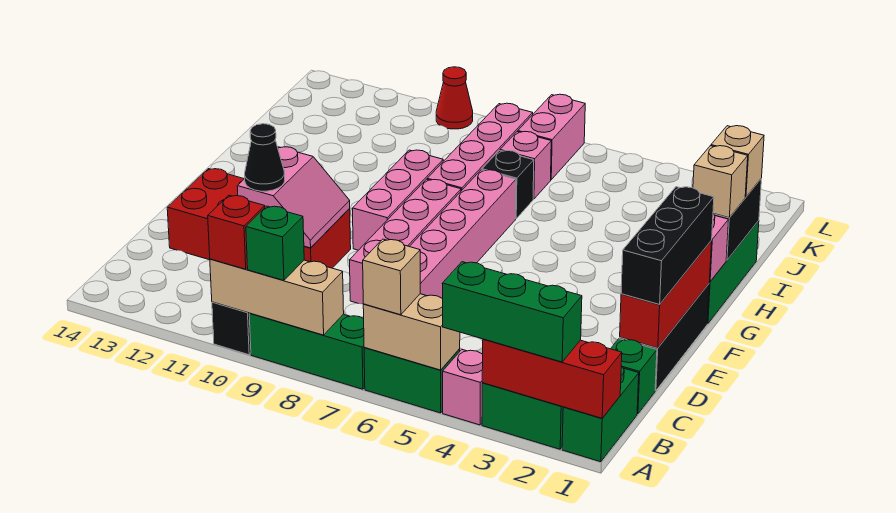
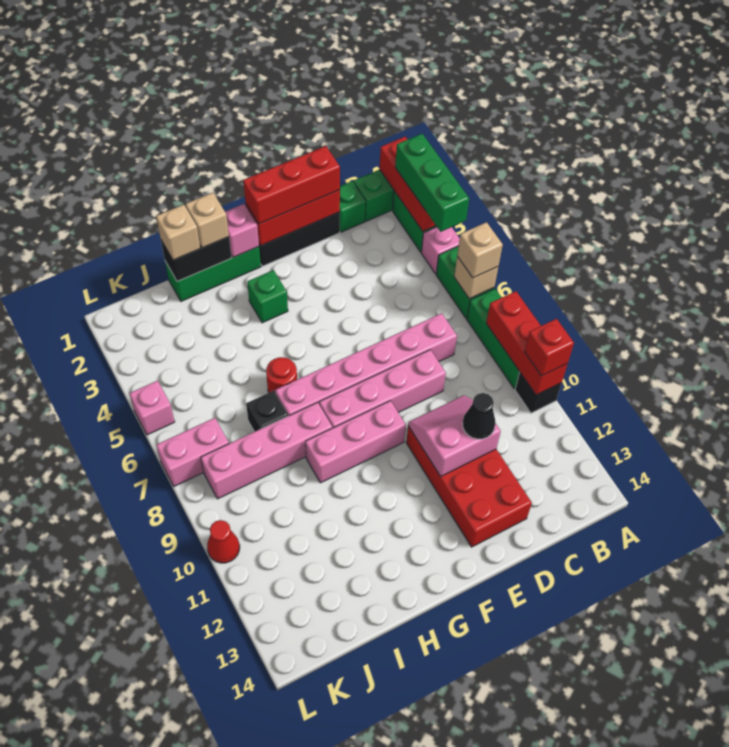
tan brick A5:A6 level 2 -> tan brick A6 level 2
tan brick A8:A10 level 2 -> red brick A8:A10 level 2
green brick A9 level 3 -> green brick G3 level 1
black brick D1:F1 level 3 -> red brick D1:F1 level 3
none -> red round brick H6 level 1
pink brick J7 level 1 -> pink brick L5 level 1

